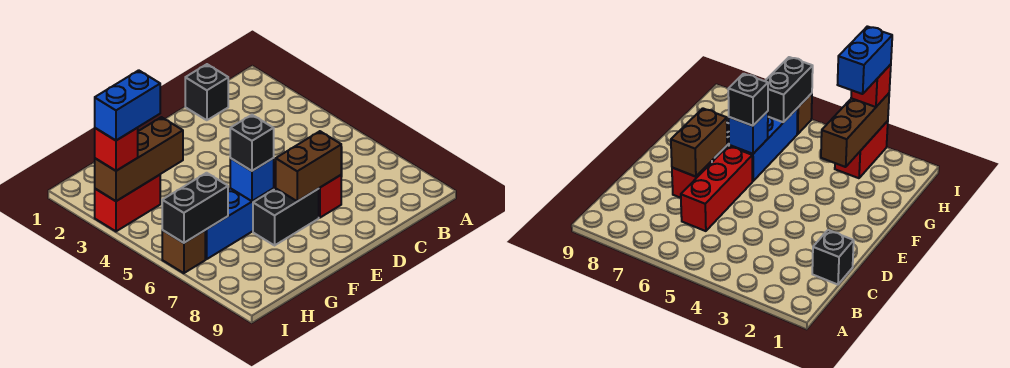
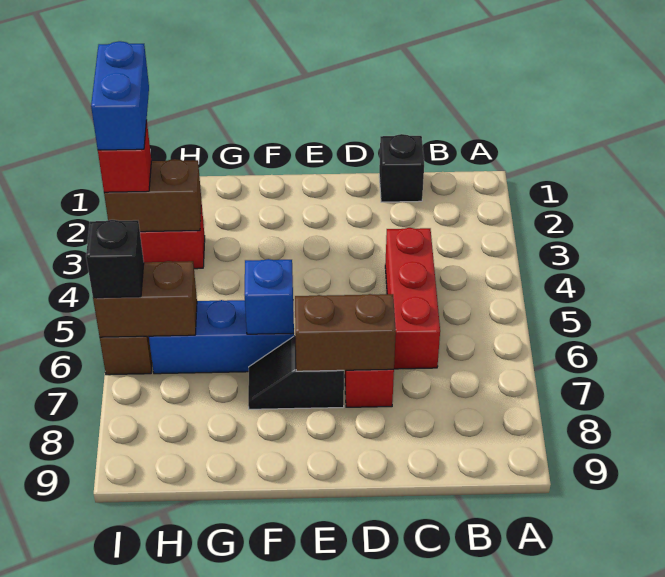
red brick C6:E6 level 1 -> red brick C4:C6 level 1
black brick E7:F7 level 1 -> black slope E7:F7 level 1 top E
black brick F6 level 3 -> black brick I6 level 3
brown brick G3:I3 level 2 -> brown brick H3:I3 level 2
blue brick H3:I3 level 4 -> blue brick I2:I3 level 4
black brick H6:I6 level 2 -> brown brick H6:I6 level 2

